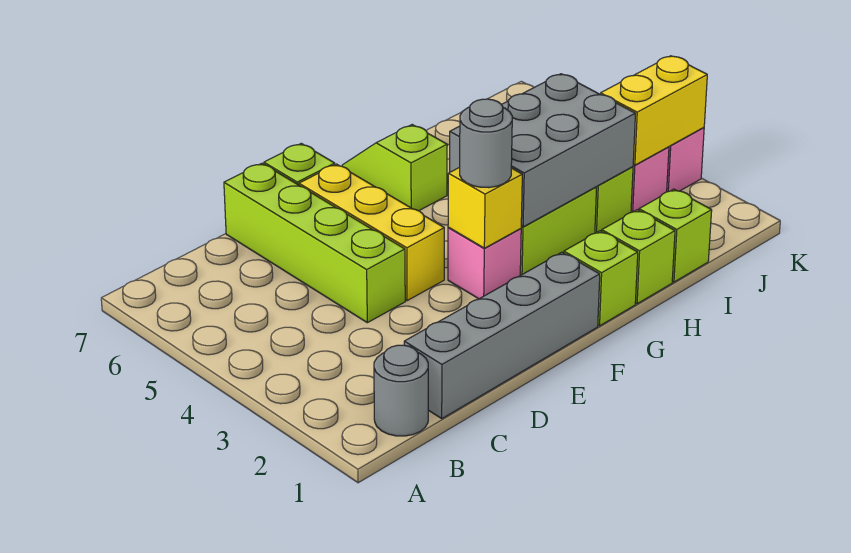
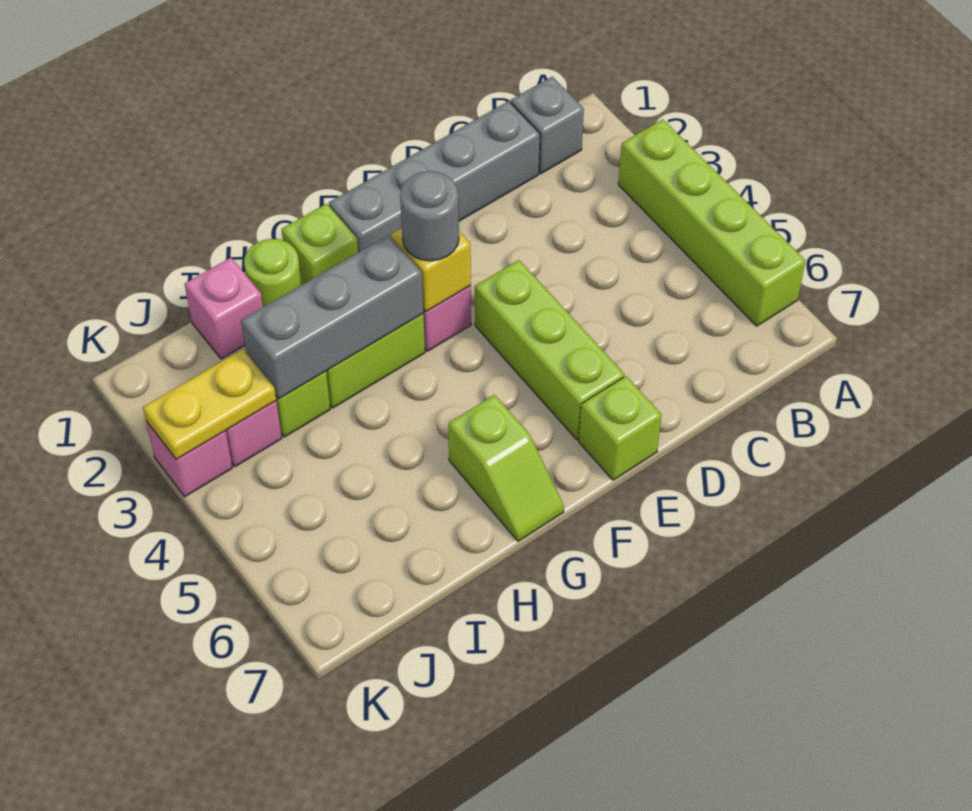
grey round brick B1 level 1 -> grey brick B1 level 1
lime brick D4:D7 level 1 -> lime brick A3:A6 level 1
yellow brick E4:E6 level 1 -> lime brick E4:E6 level 1
grey brick G3:I4 level 2 -> grey brick G3:I3 level 2
lime brick H1 level 1 -> lime round brick H1 level 1
lime brick I1 level 1 -> pink brick I1 level 1
yellow brick J3:K3 level 2 -> yellow plate J3:K3 level 2

